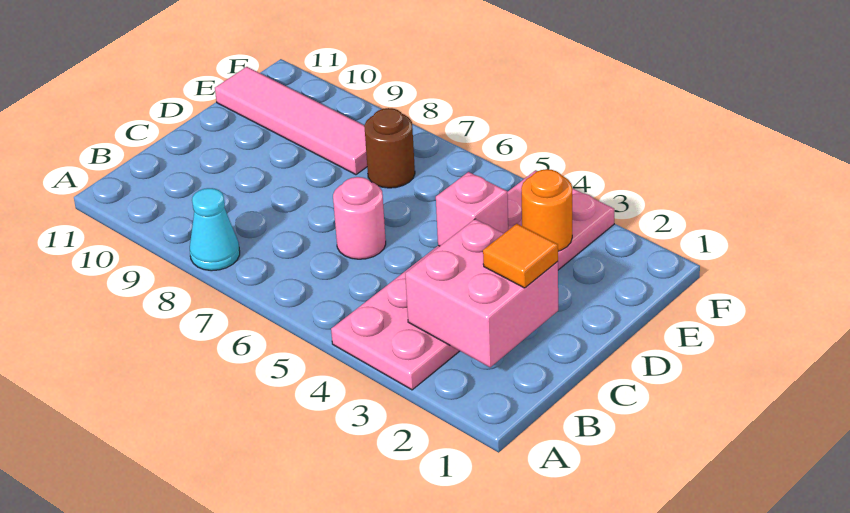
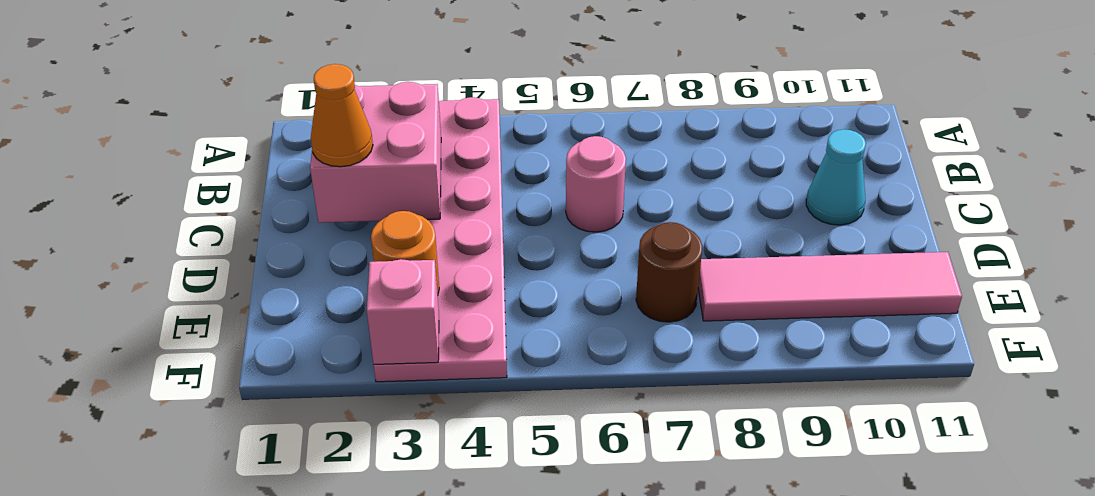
cyan cone A8 level 1 -> cyan cone C10 level 1
orange tile C2 level 3 -> orange cone C2 level 3
pink brick D4 level 2 -> pink brick F3 level 2

